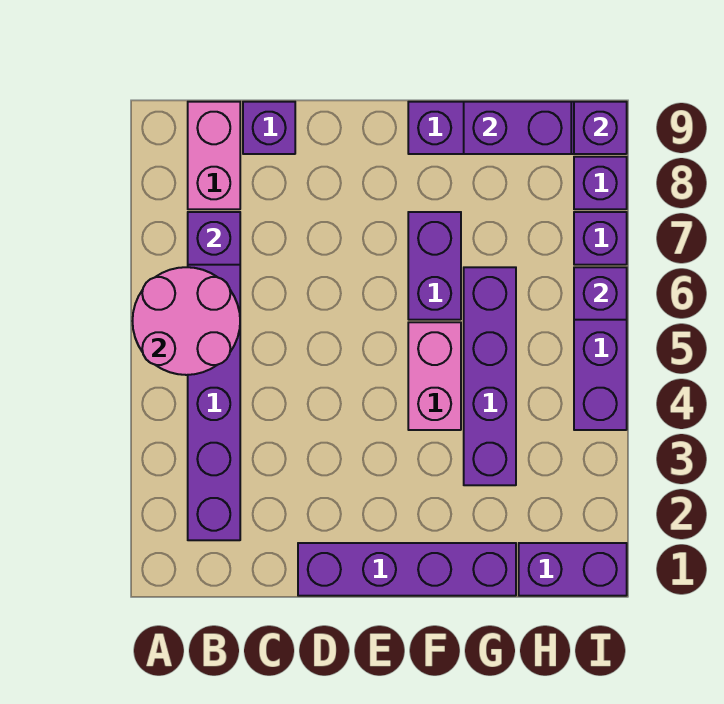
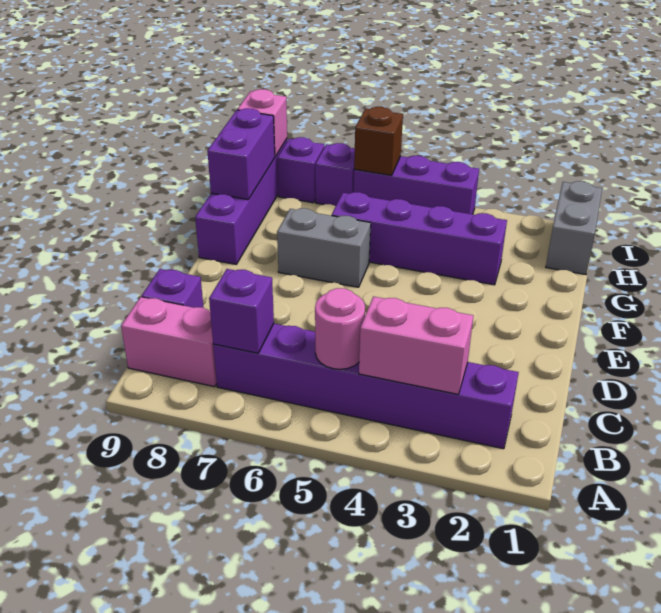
pink round brick A5:B6 level 2 -> pink round brick B5 level 2
purple brick D1:G1 level 1 -> none
pink brick F4:F5 level 1 -> pink brick B3:B4 level 2
purple brick F6:F7 level 1 -> grey brick F6:F7 level 1
purple brick H1:I1 level 1 -> grey brick H1:I1 level 1
purple brick I6 level 2 -> brown brick I6 level 2
purple brick I9 level 2 -> pink brick I9 level 2

